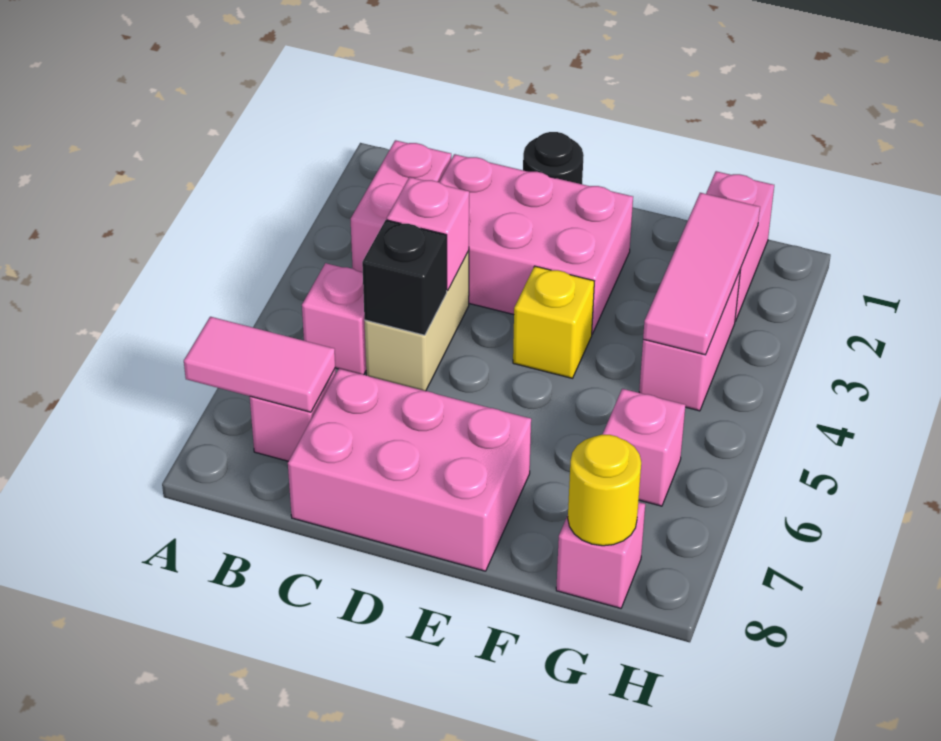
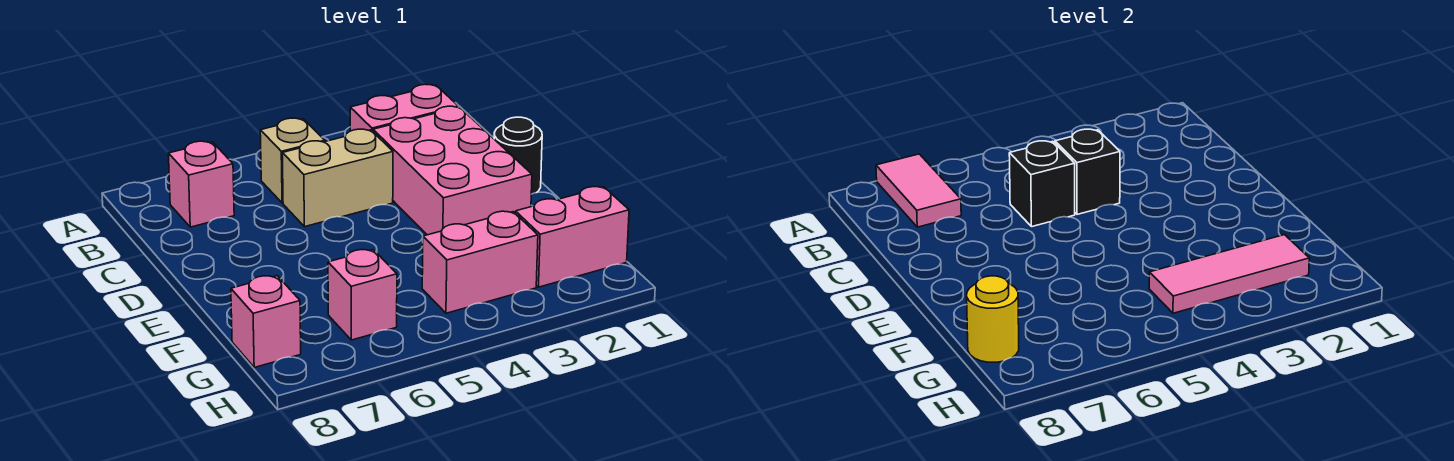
pink brick B5 level 1 -> tan brick B5 level 1
pink brick C4 level 2 -> black brick C4 level 2
pink brick C7:E8 level 1 -> none
yellow brick E4 level 1 -> none

